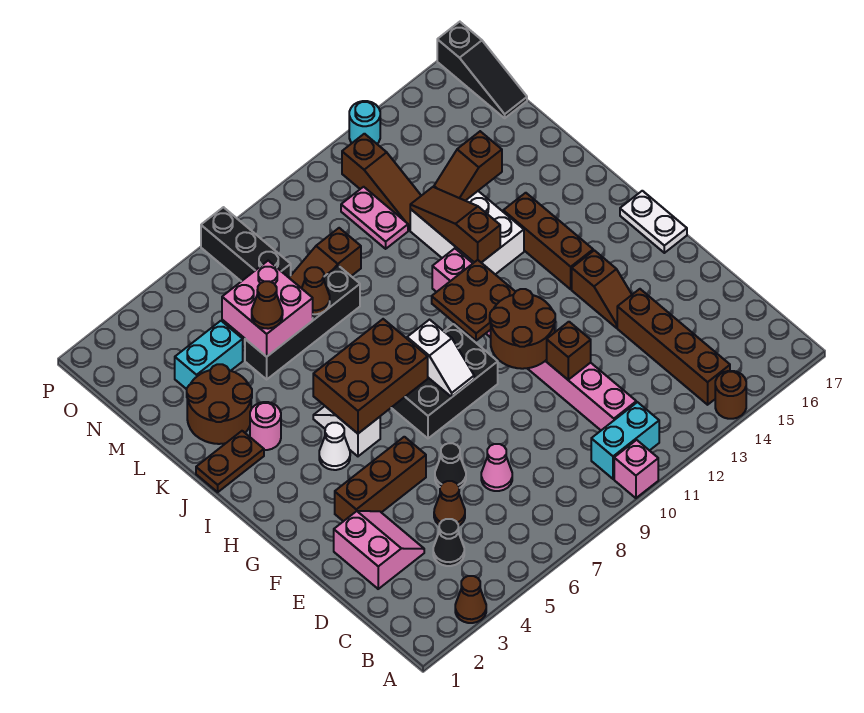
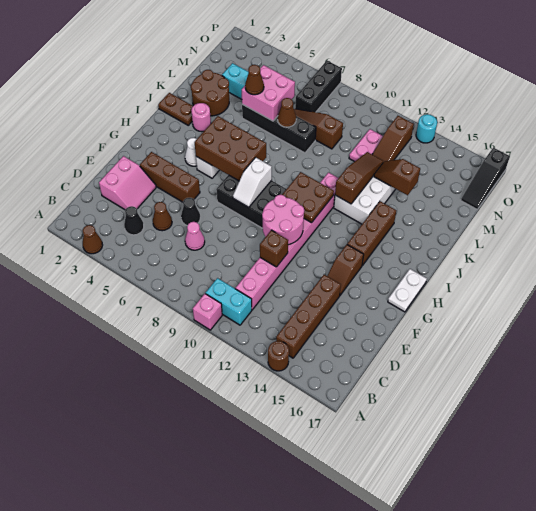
brown round brick F10:G11 level 2 -> pink round brick F10:G11 level 2

